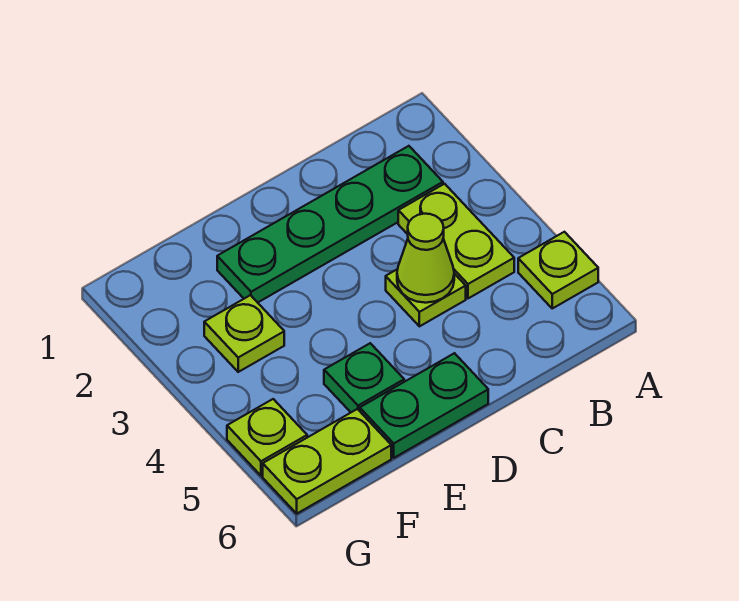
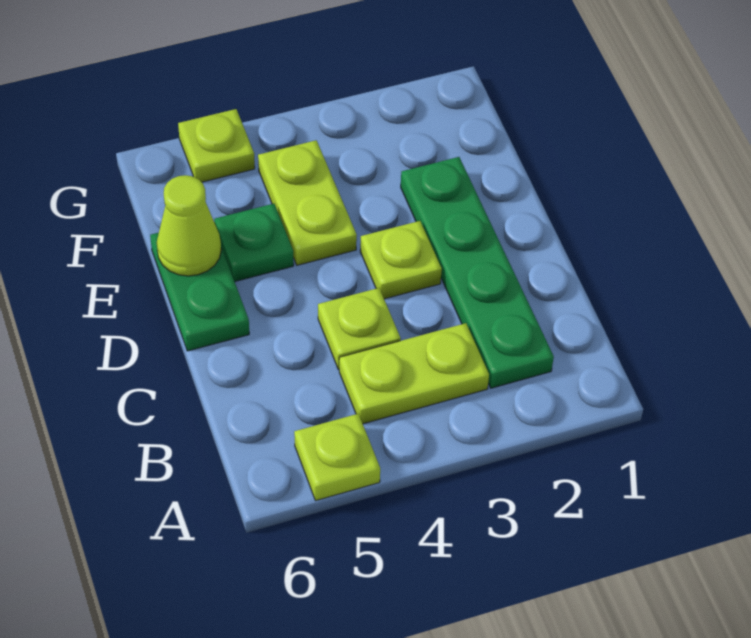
lime cone C4 level 2 -> lime cone E6 level 2
lime plate F3 level 1 -> lime plate D3 level 1
lime plate F6:G6 level 1 -> lime plate E4:F4 level 1

